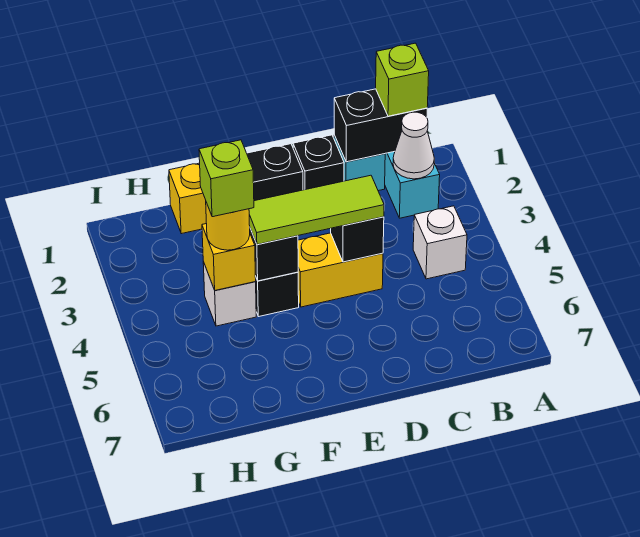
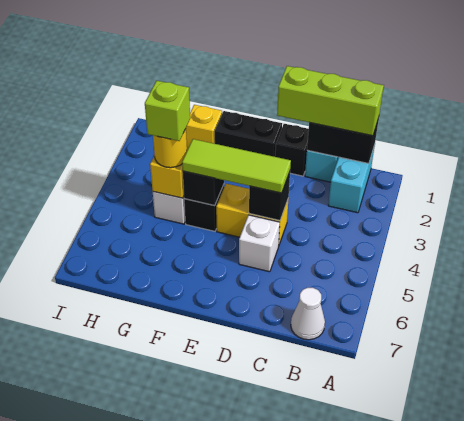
lime brick B1 level 3 -> lime brick B1:D1 level 3
white cone B2 level 2 -> white cone B7 level 1
white brick B4 level 1 -> white brick D5 level 1

